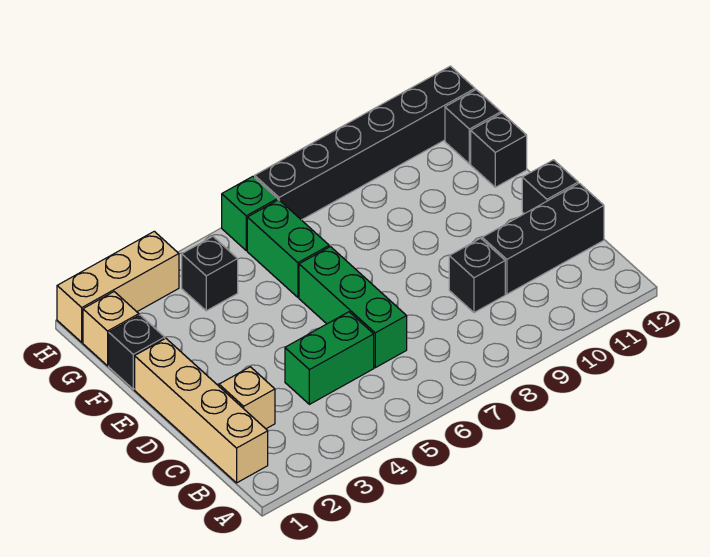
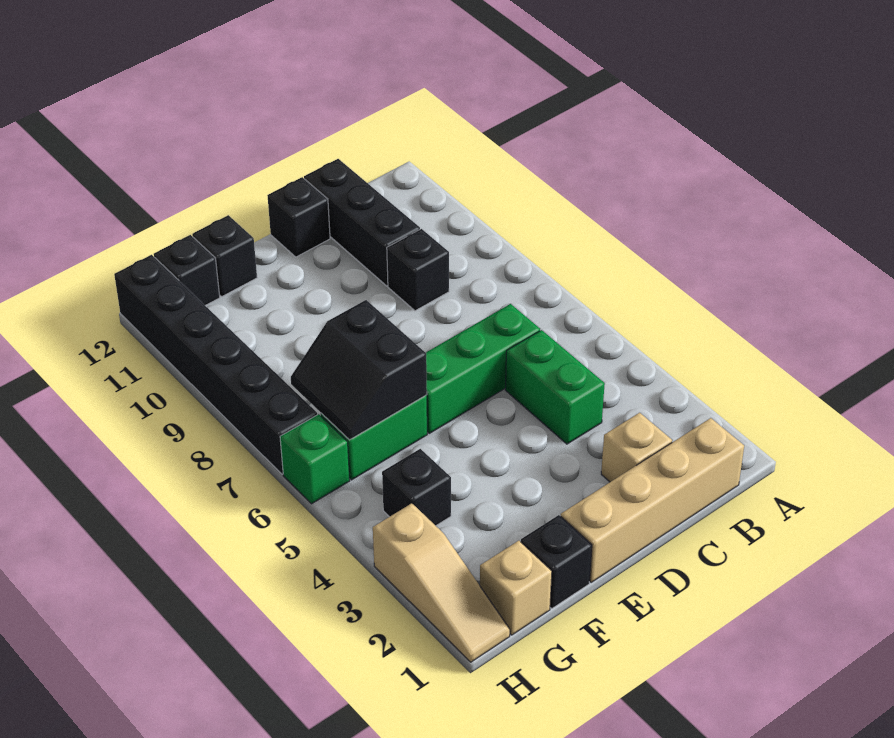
none -> black slope F6:G7 level 2 top F
tan brick H1:H3 level 1 -> tan slope H1:H3 level 1 top 3

